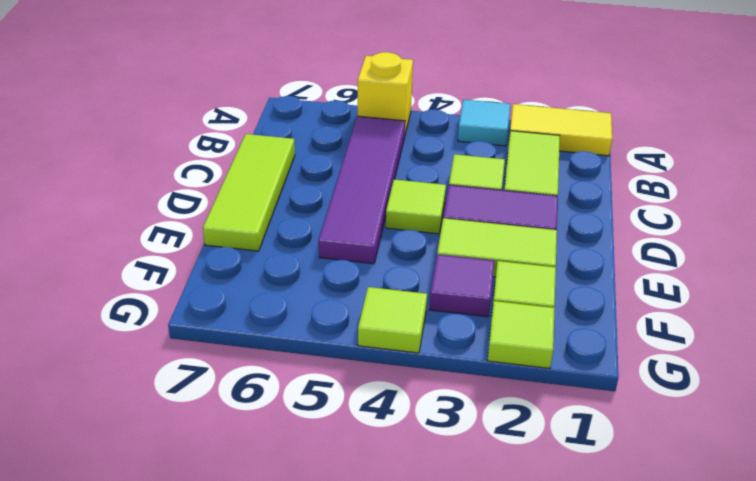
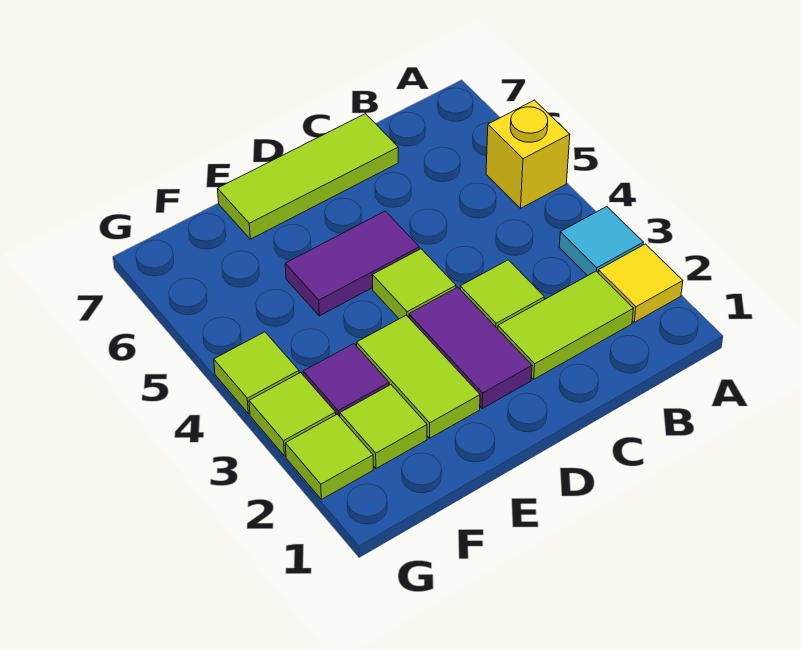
yellow tile A1:A2 level 1 -> yellow tile A2 level 1
purple tile B5:E5 level 1 -> purple tile D5:E5 level 1
none -> lime tile G3 level 1

